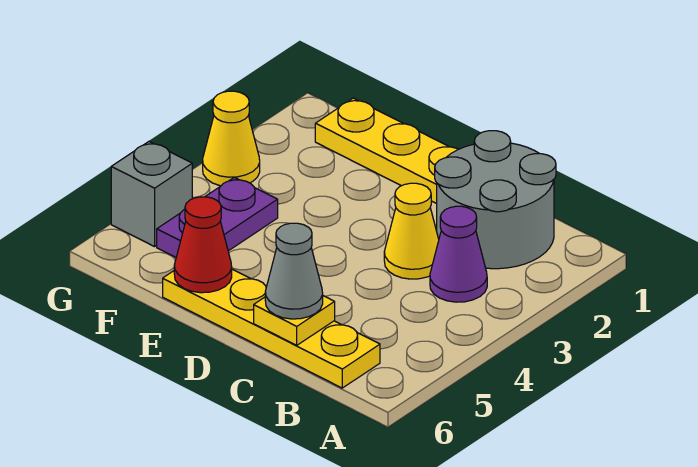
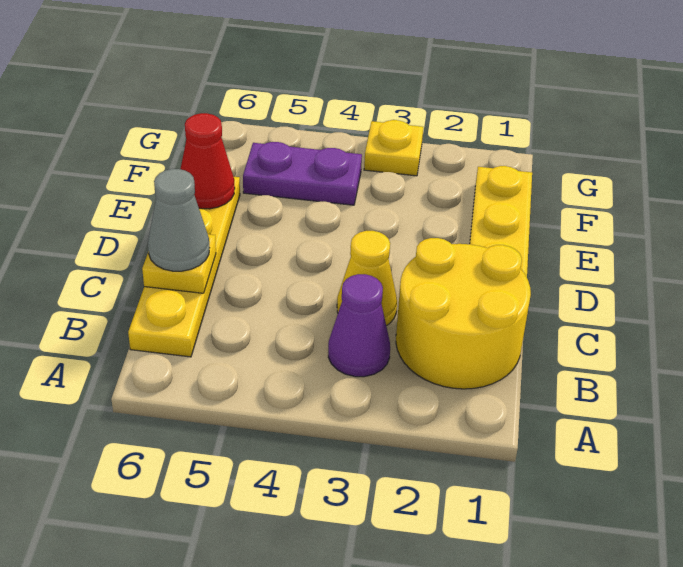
grey round brick B1:C2 level 1 -> yellow round brick B1:C2 level 1
yellow cone G3 level 1 -> yellow plate G3 level 1
grey brick G5 level 1 -> none

